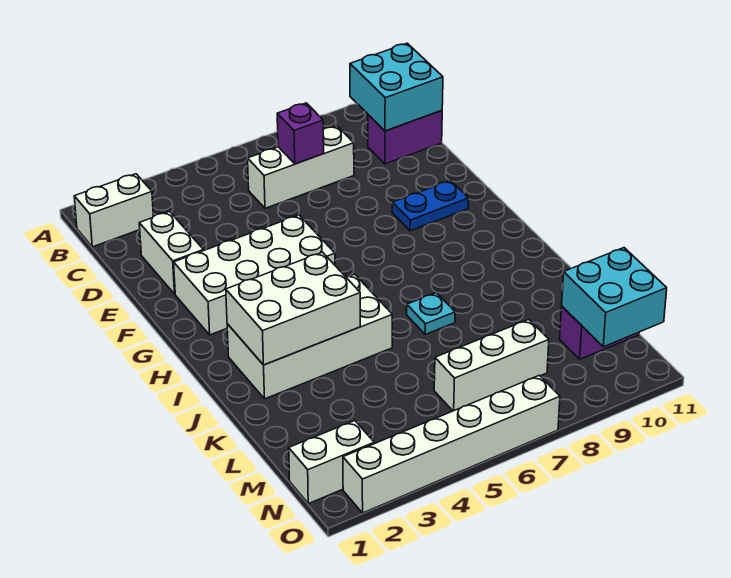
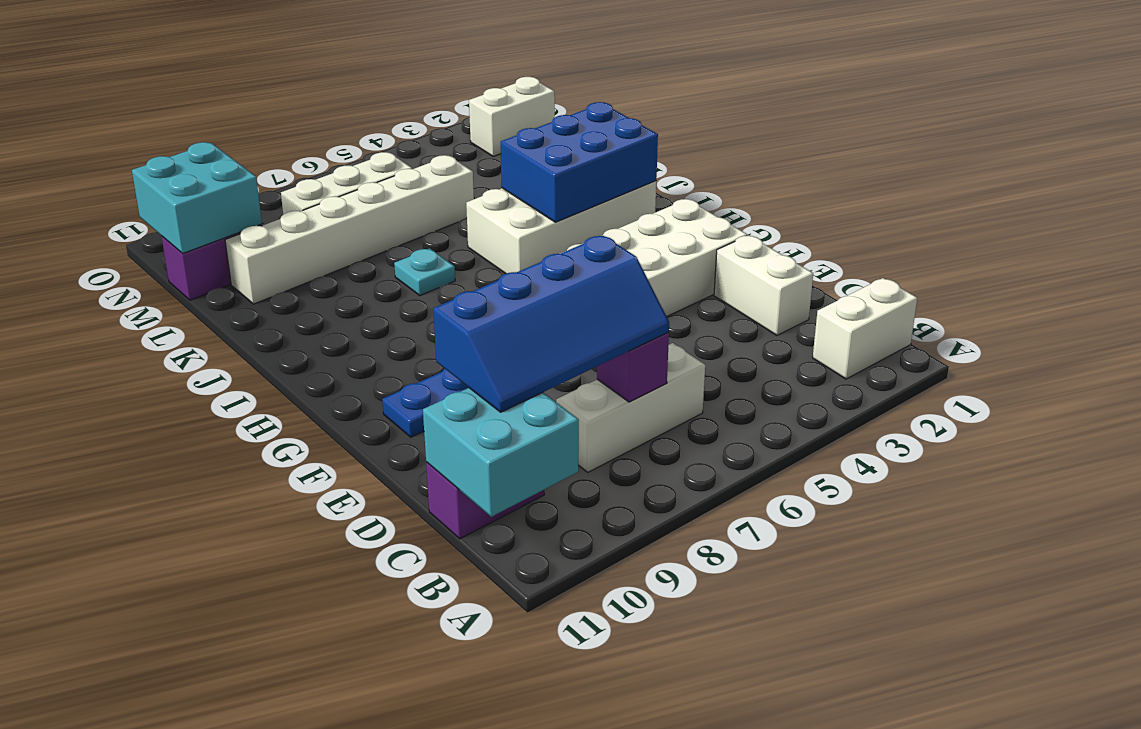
none -> blue slope C7:D10 level 3 top D
white brick I2:J4 level 2 -> blue brick I2:J4 level 2
white brick O2:O7 level 1 -> white brick L5:L10 level 1

